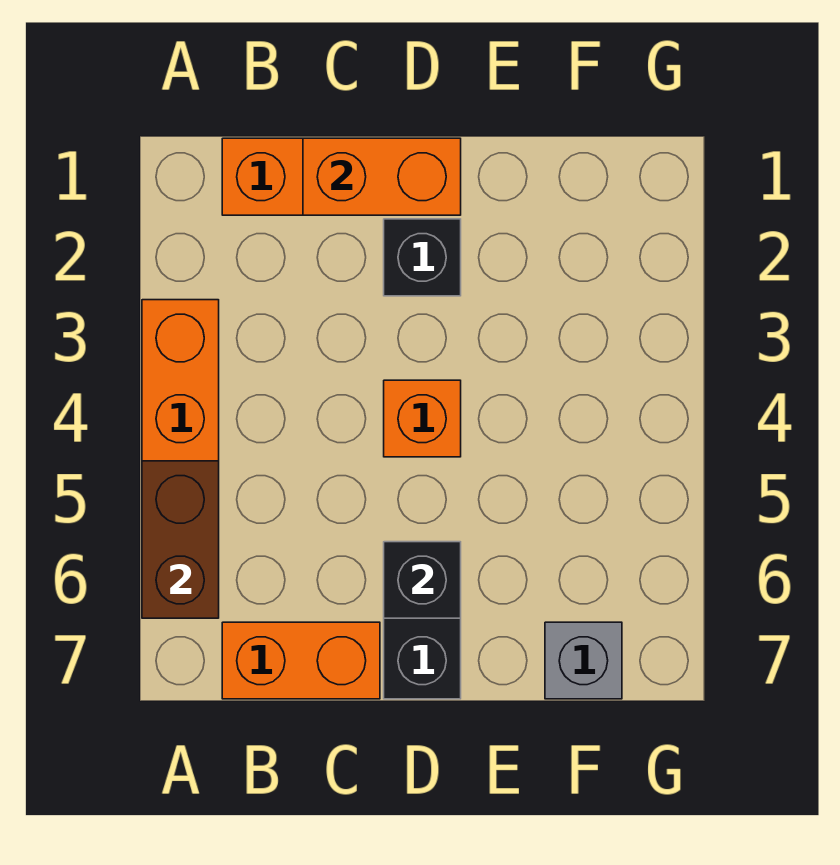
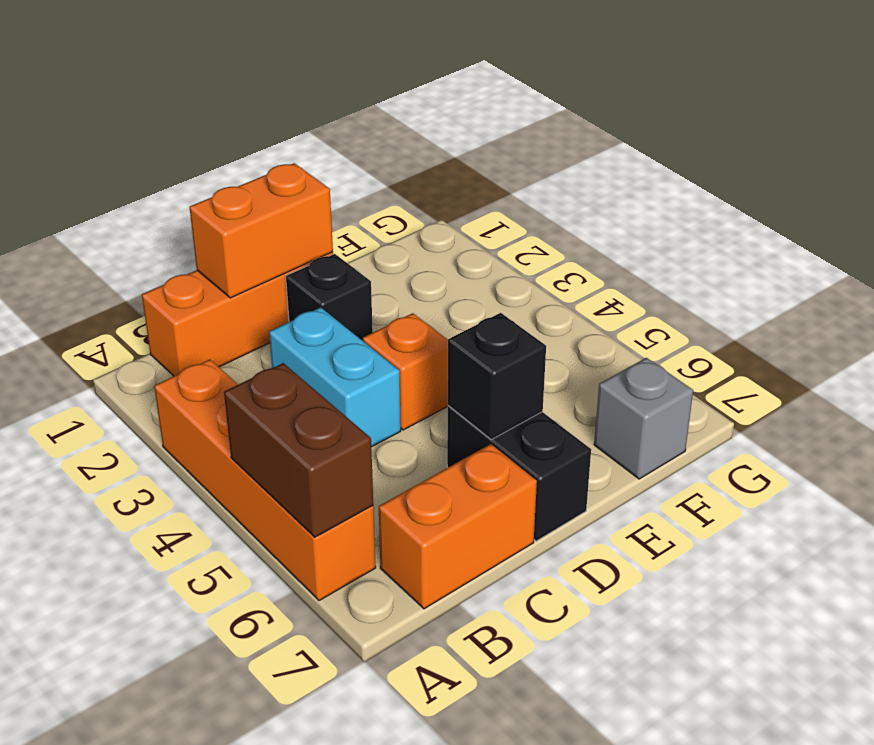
none -> cyan brick C3:C4 level 1

